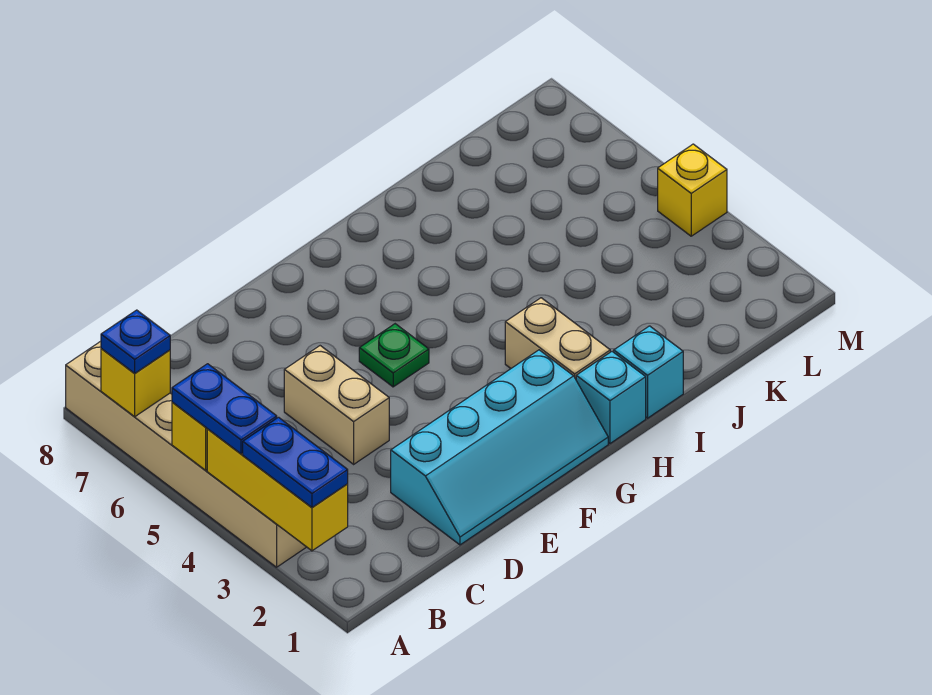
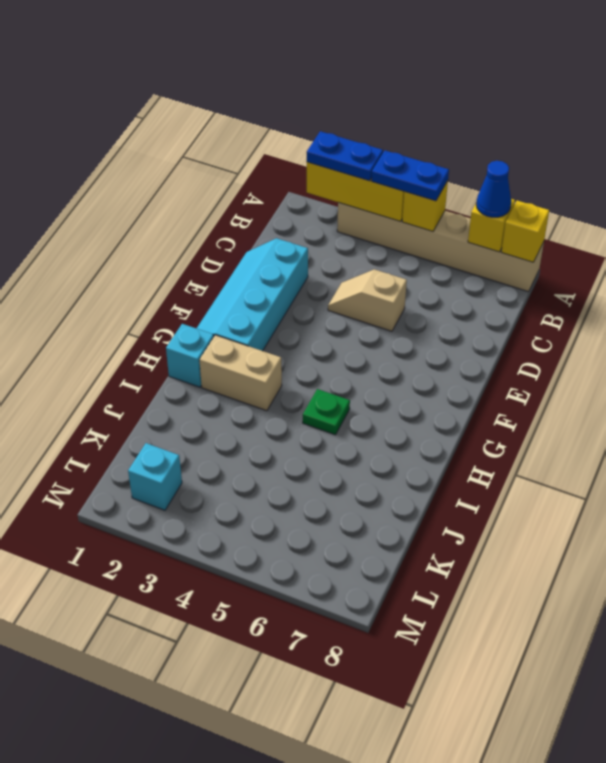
blue plate A7 level 3 -> blue cone A7 level 3
tan brick D4:D5 level 1 -> tan slope D4:D5 level 1 top 5
green plate F5 level 1 -> green plate H5 level 1
cyan brick I1 level 1 -> cyan brick L2 level 1
yellow brick M4 level 1 -> yellow brick A8 level 2

